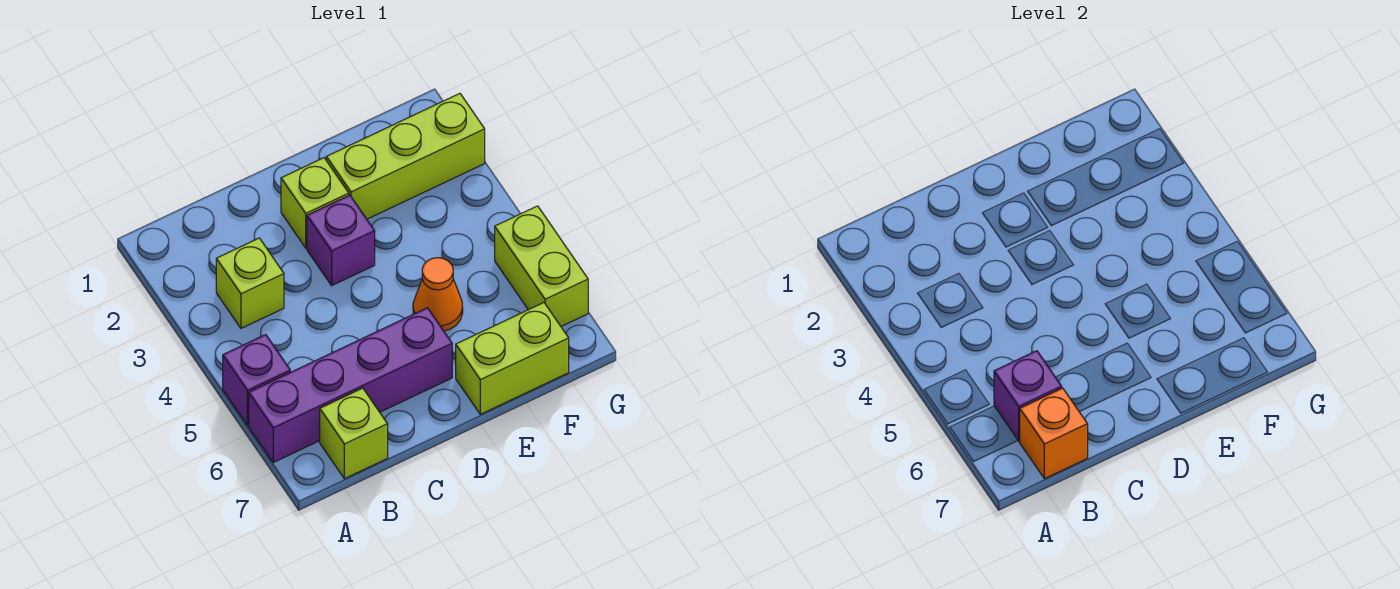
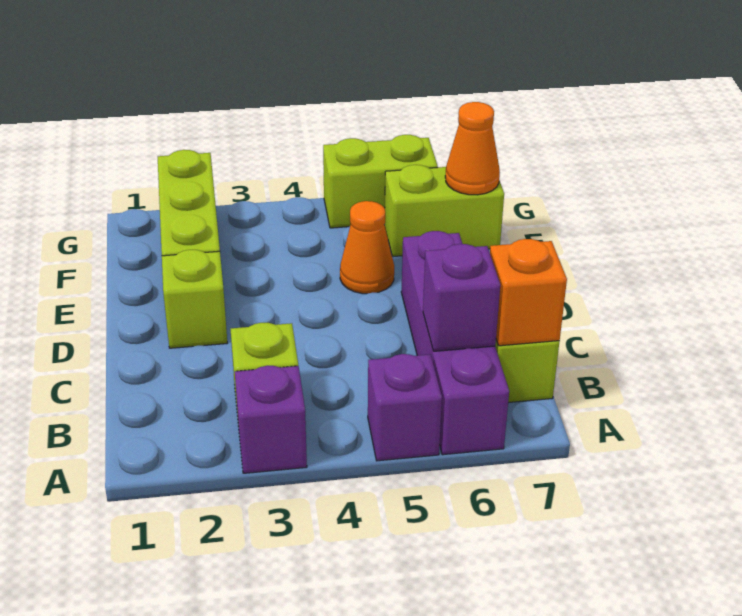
purple brick D3 level 1 -> purple brick A3 level 1
lime brick E7:F7 level 1 -> lime brick F6:F7 level 1
none -> orange cone F7 level 2

